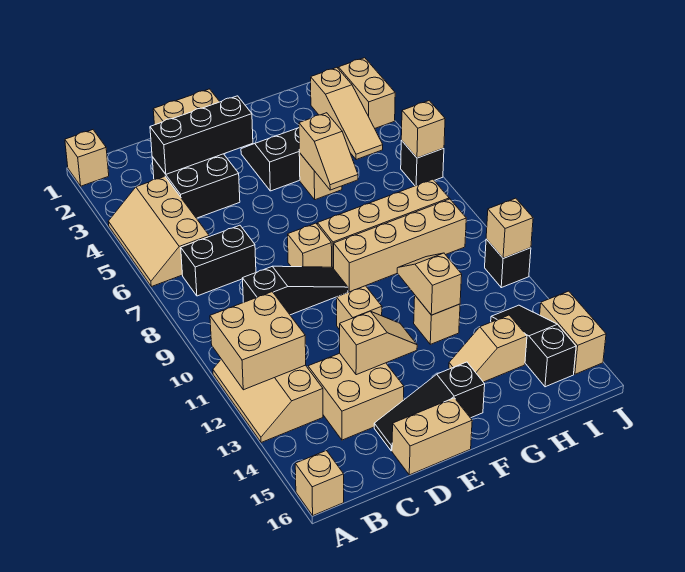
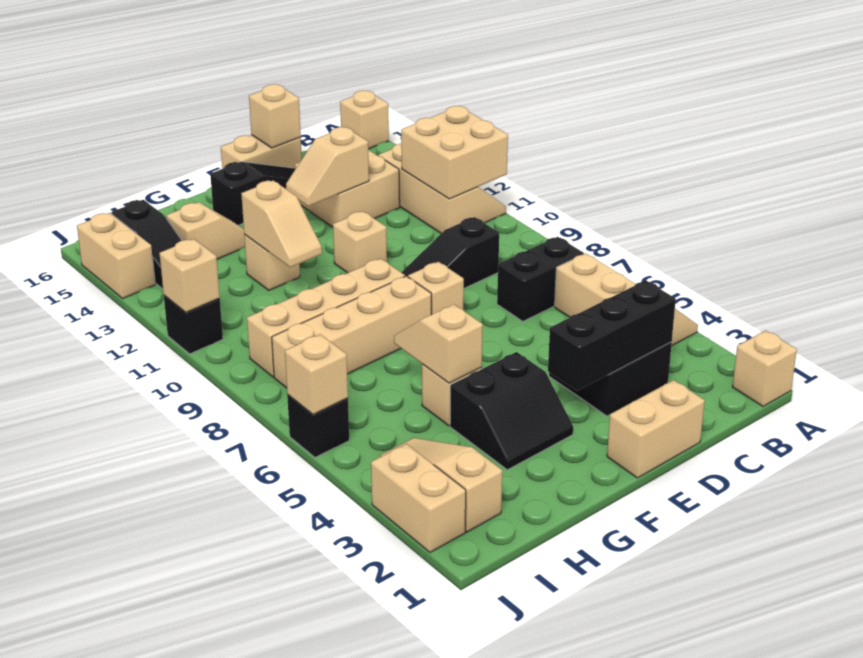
none -> tan brick D16 level 2

